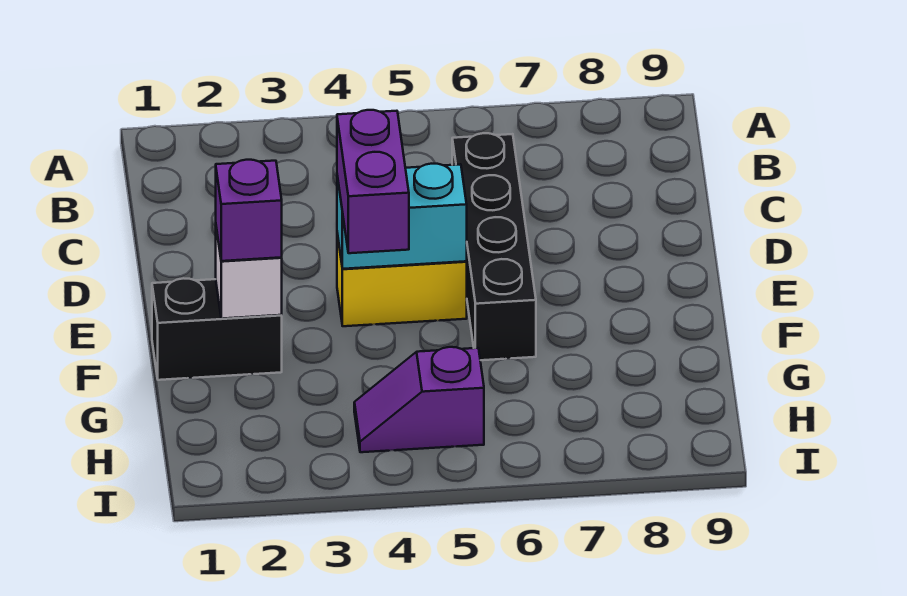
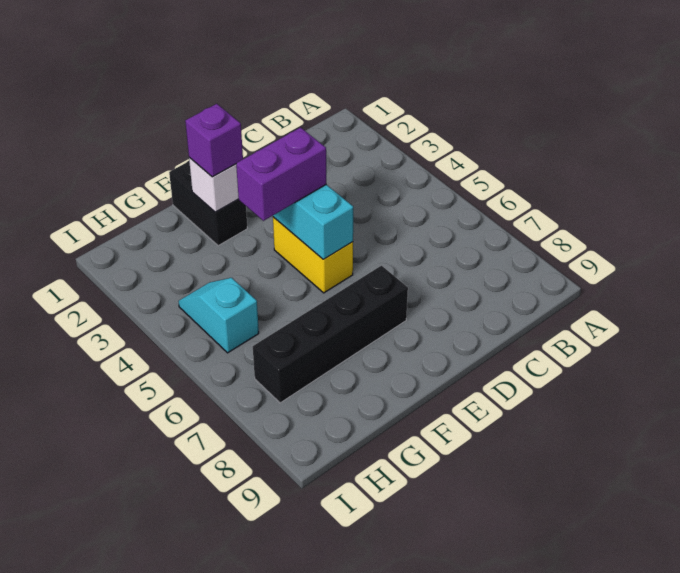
black brick C6:F6 level 1 -> black brick E7:H7 level 1
purple slope H4:H5 level 1 top 5 -> cyan slope H4:H5 level 1 top 5

